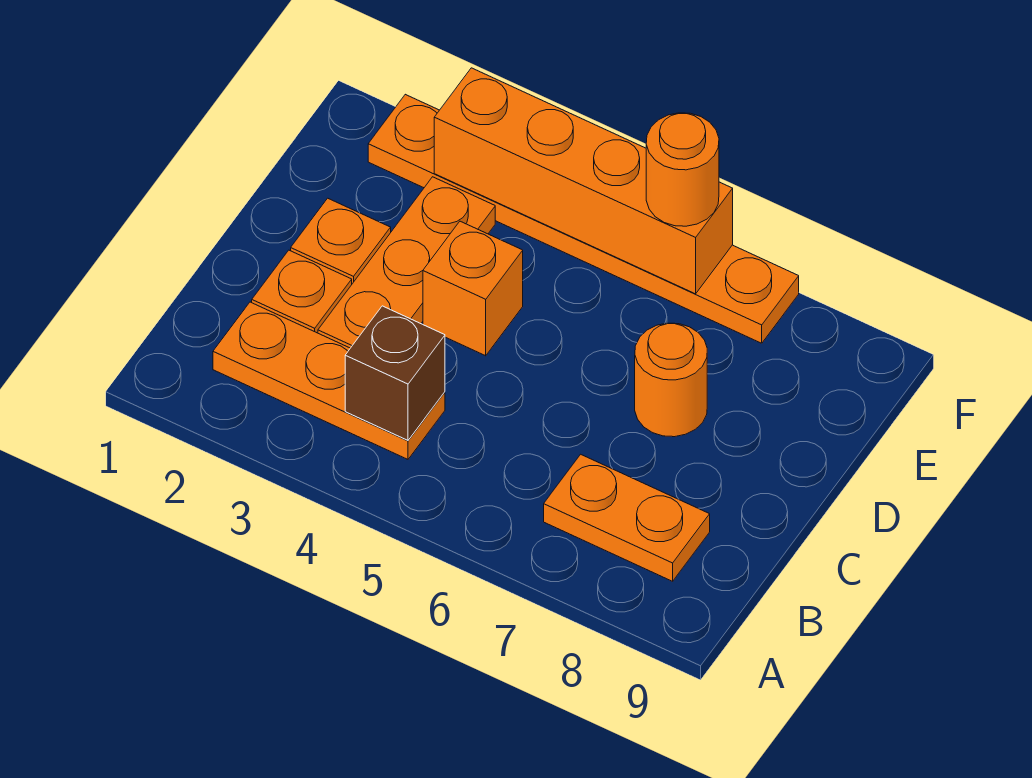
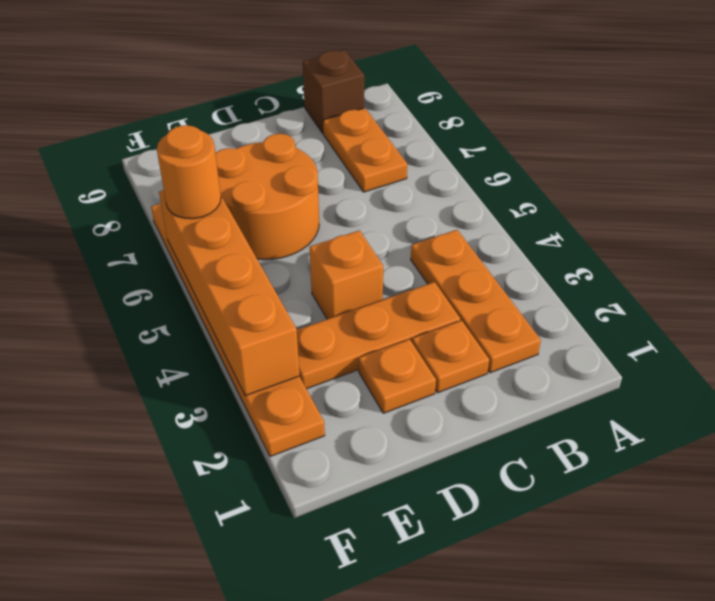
brown brick B4 level 2 -> brown brick B9 level 1
orange round brick D7 level 1 -> orange round brick D6:E7 level 1

